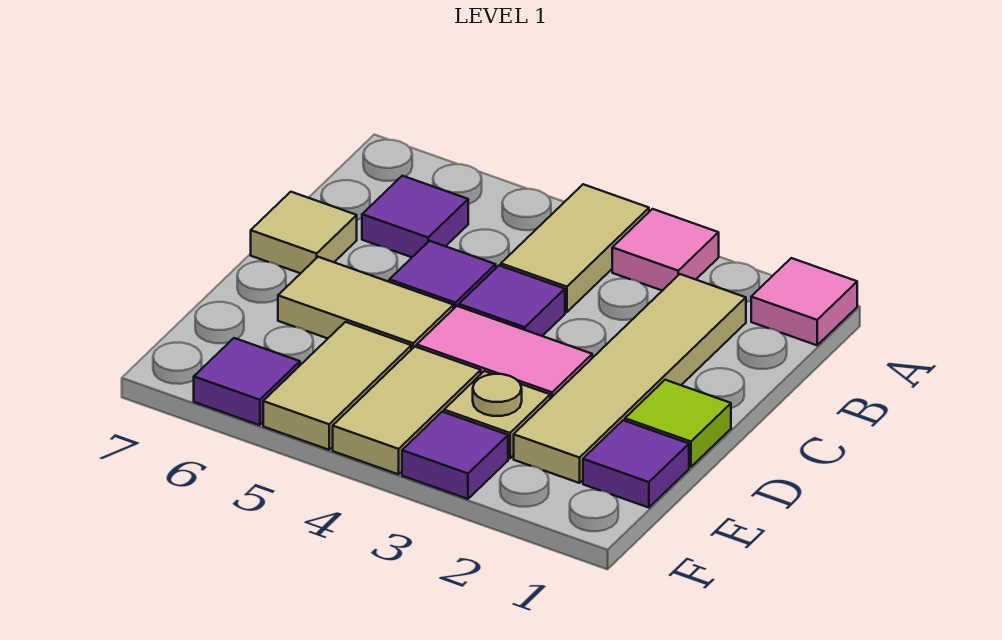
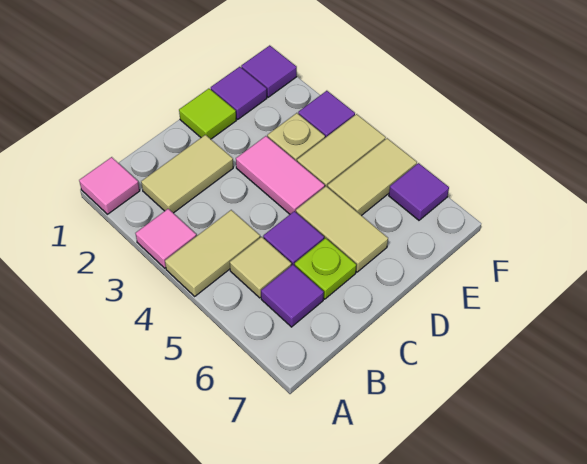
tan tile B2:E2 level 1 -> tan tile B2:C2 level 1
purple tile C4 level 1 -> purple tile F1 level 1
none -> lime plate C6 level 1
tan tile C7 level 1 -> tan tile B5 level 1

